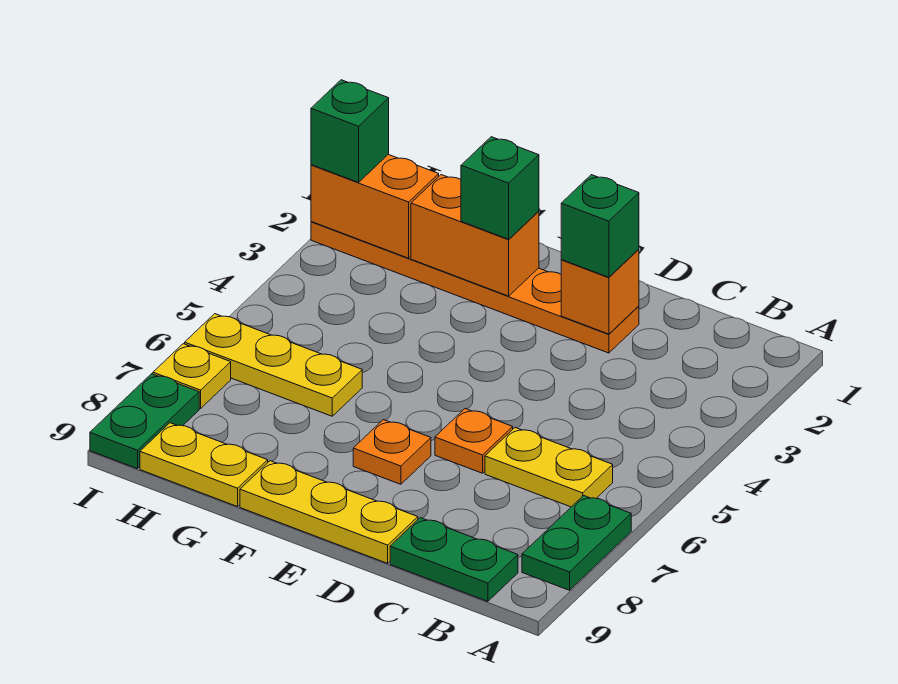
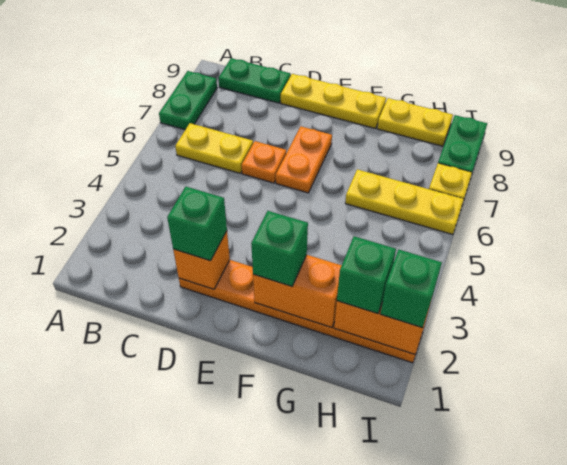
orange plate E7 level 1 -> orange plate E6:E7 level 1
none -> green brick H2 level 3

